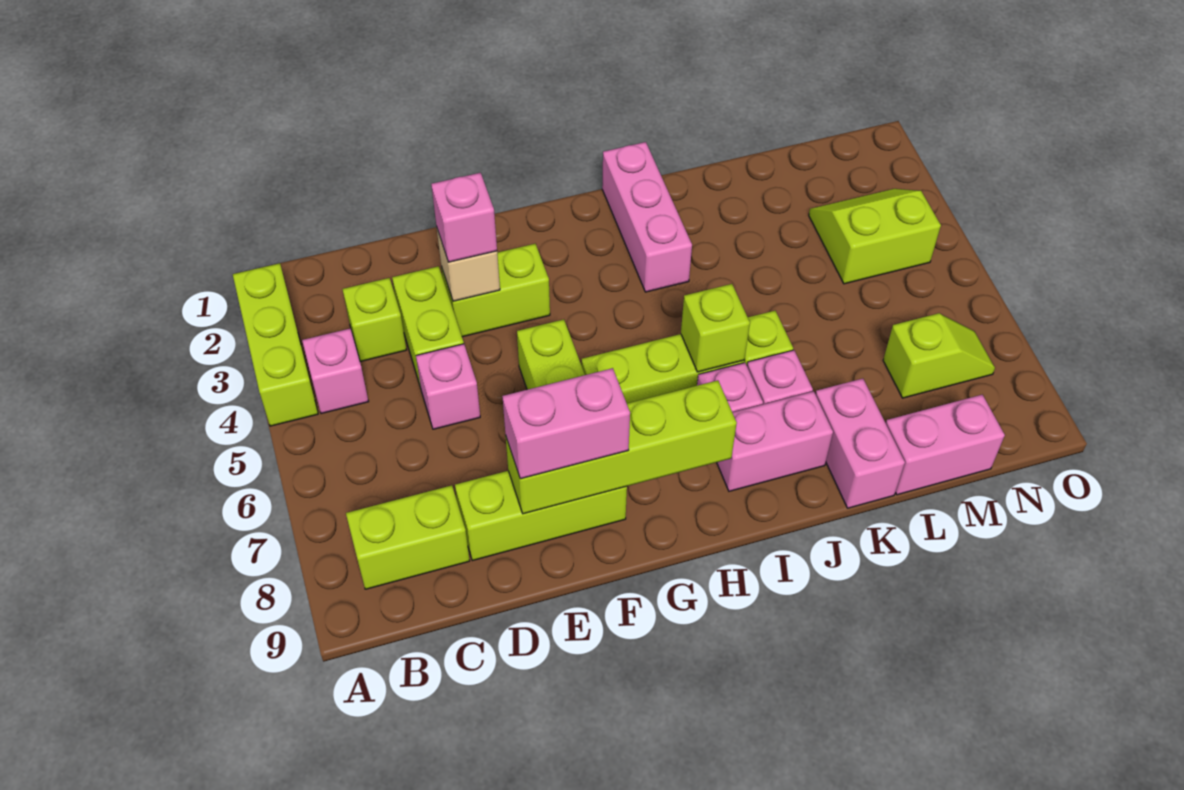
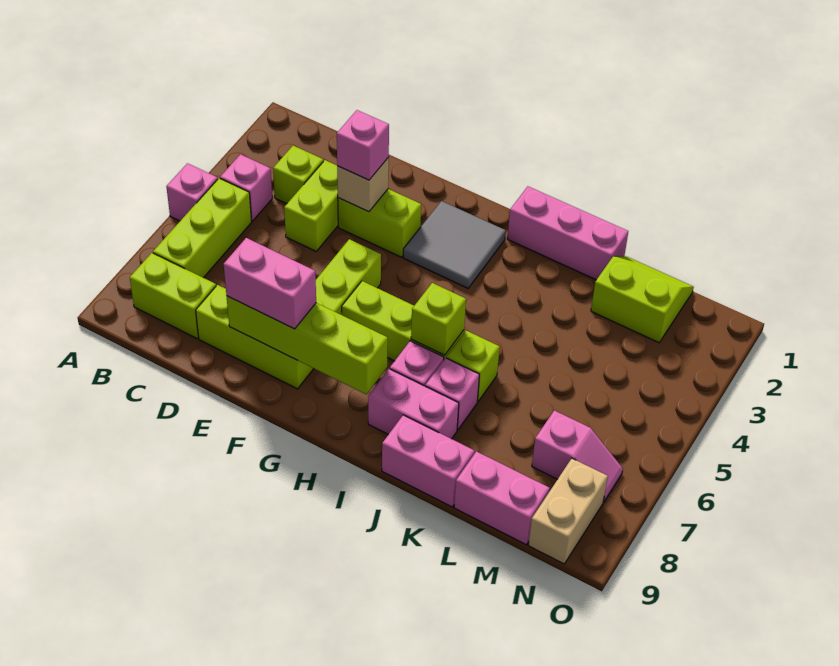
lime brick A2:A4 level 1 -> lime brick B5:B7 level 1
pink brick D5 level 1 -> pink brick A5 level 1
none -> grey tile G2:H3 level 1
pink brick I1:I3 level 1 -> pink brick I1:K1 level 1
pink brick K8:K9 level 1 -> pink brick J9:K9 level 1
lime slope M3:N4 level 1 top 4 -> lime slope L1:M2 level 1 top 2
lime slope M7:N7 level 1 top M -> pink slope M7:N7 level 1 top M
none -> tan brick N8:N9 level 1

